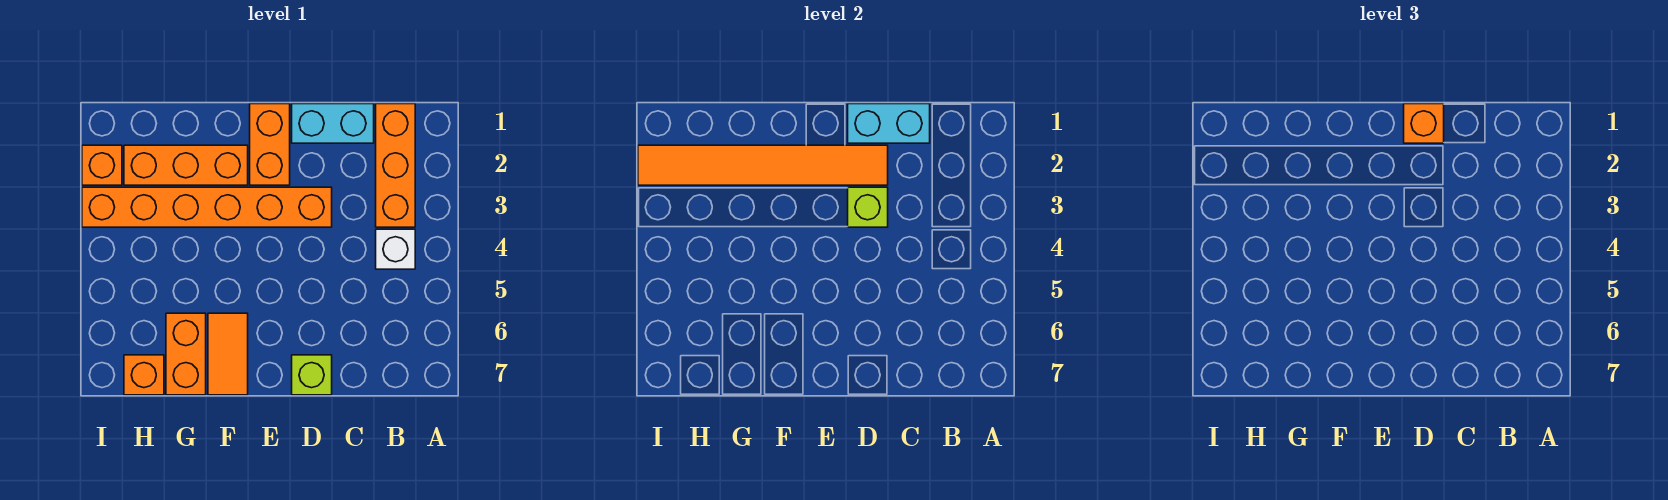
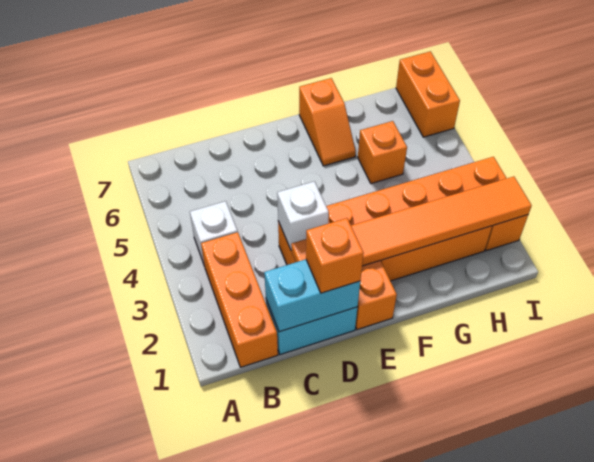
lime brick D3 level 2 -> white brick D3 level 2
lime brick D7 level 1 -> none
orange tile F6:F7 level 1 -> orange slope F6:F7 level 1 top 7
orange brick G6:G7 level 1 -> orange brick I6:I7 level 1
orange brick H7 level 1 -> orange brick G5 level 1

